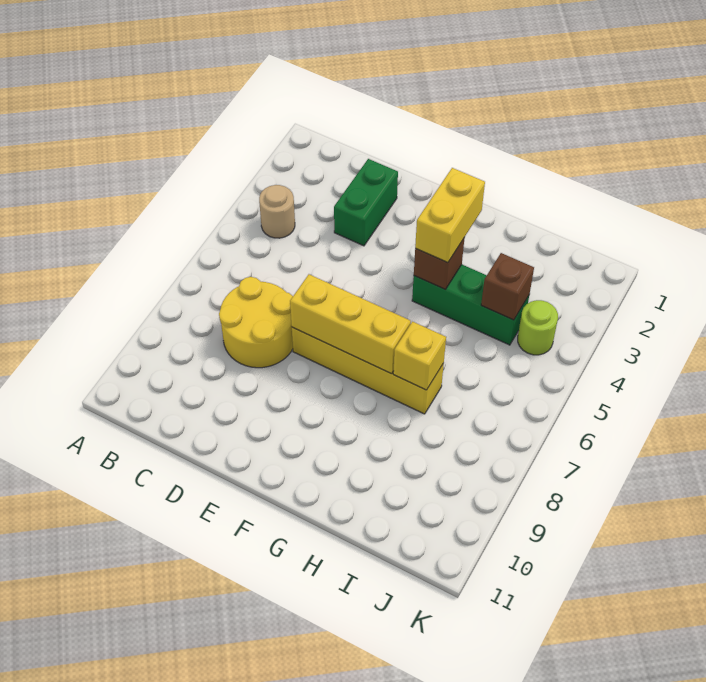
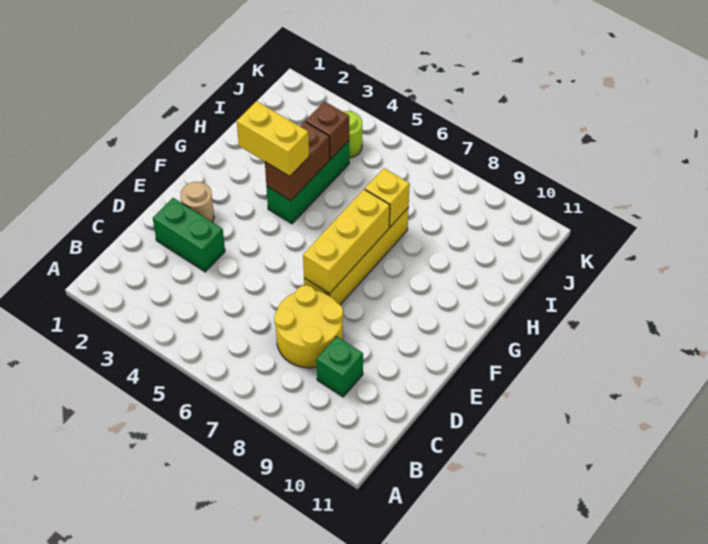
tan round brick B4 level 1 -> tan round brick E2 level 1
none -> green brick C9 level 1
brown brick G4 level 2 -> brown brick G4:H4 level 2

